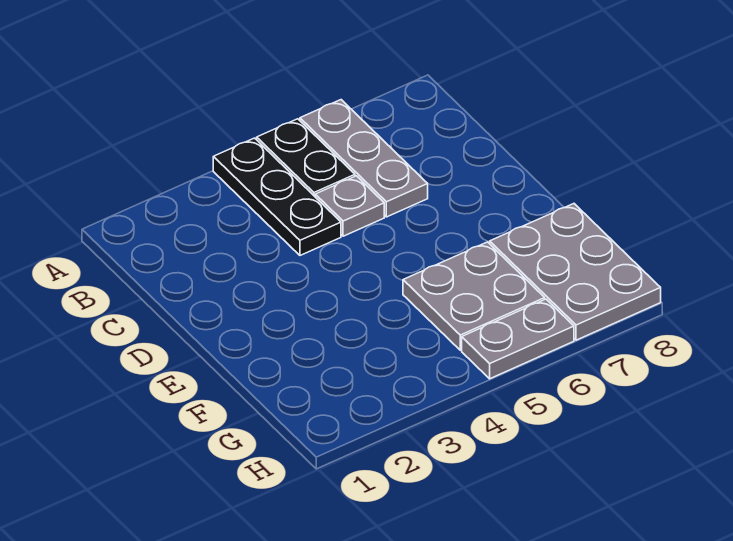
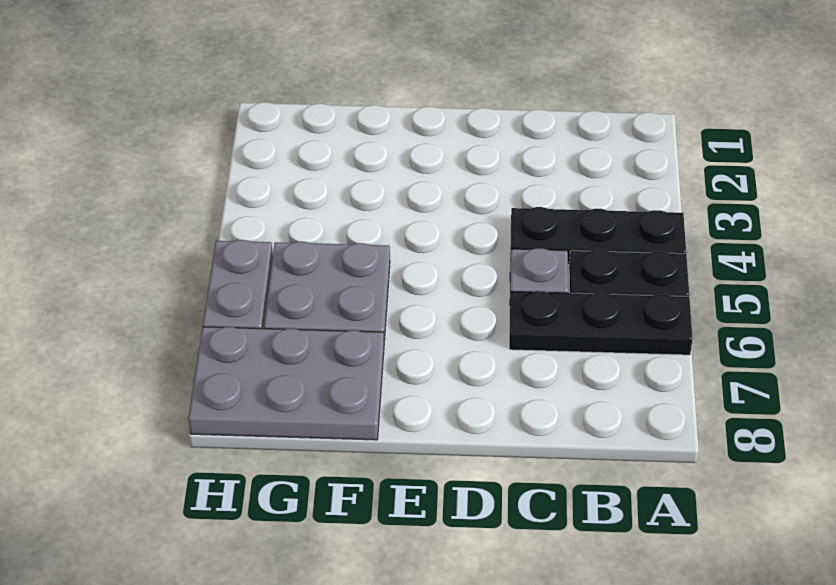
grey plate A6:C6 level 1 -> black plate A6:C6 level 1

